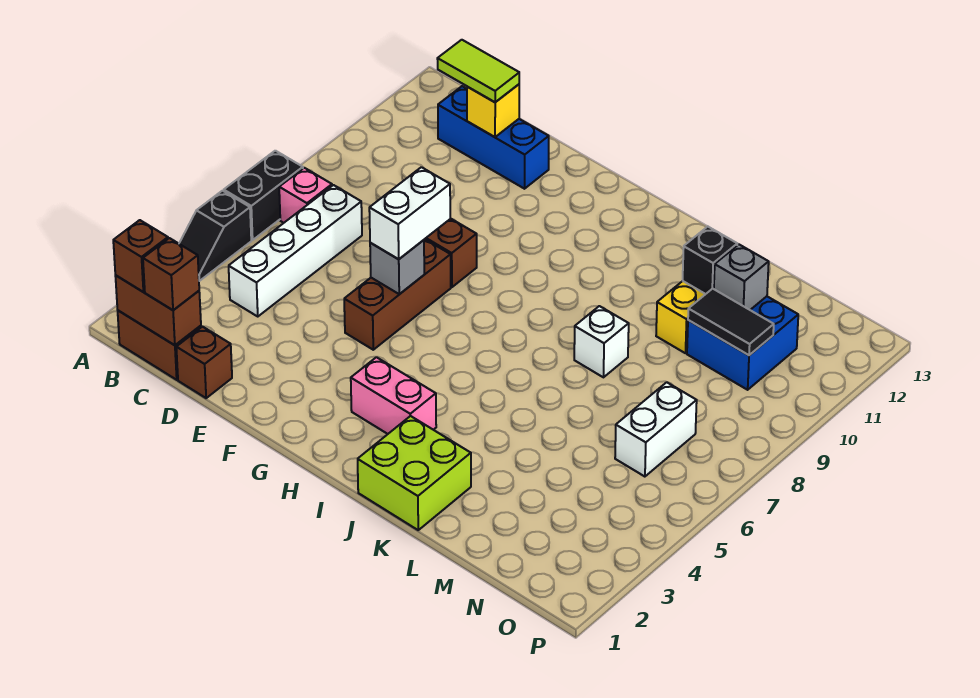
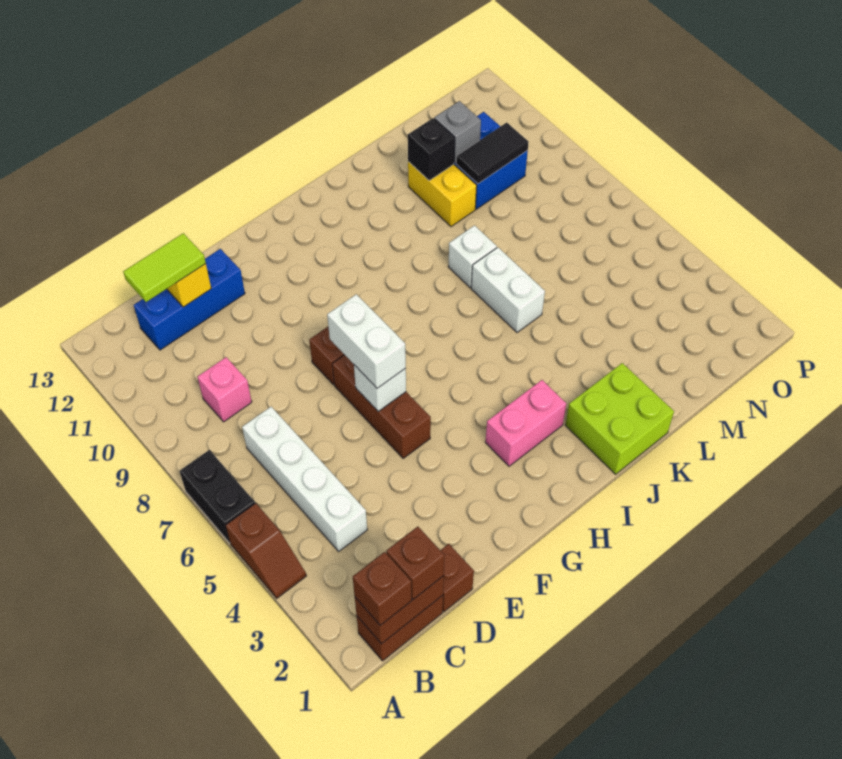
black slope A4:A5 level 1 top 5 -> brown slope A4:A5 level 1 top 5
pink brick B7 level 1 -> pink brick C9 level 1
grey brick F6 level 2 -> white brick F6 level 2
white brick N6:N7 level 1 -> white brick K6:K7 level 1

